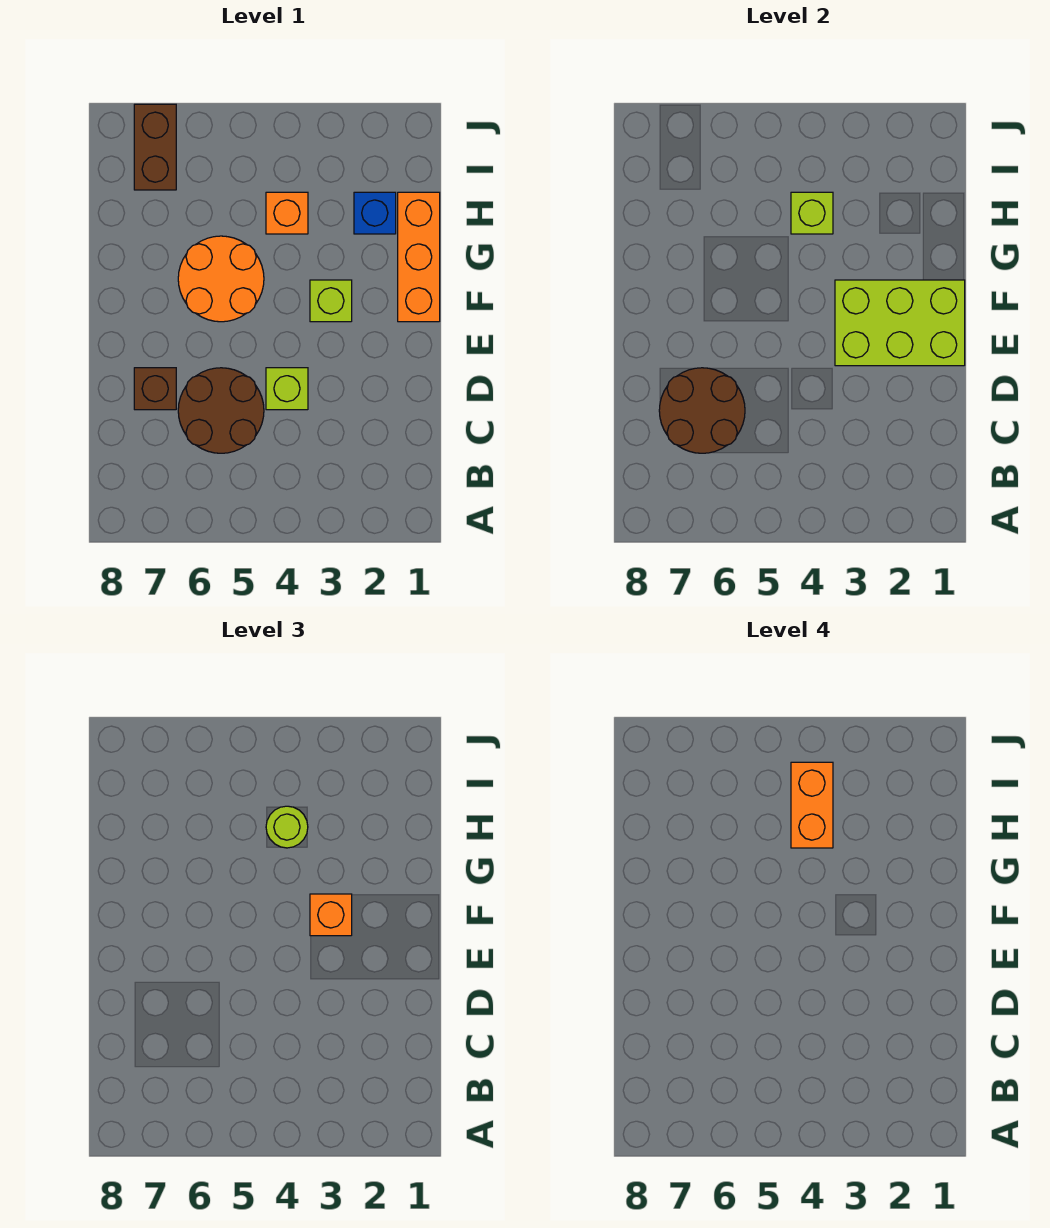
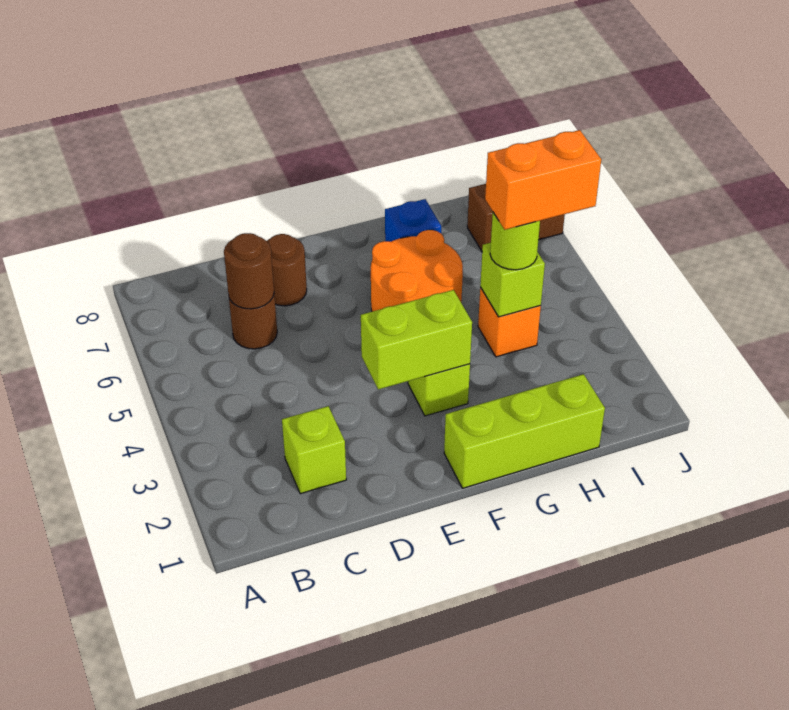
brown round brick C5:D6 level 1 -> brown round brick C6 level 1
brown round brick C6:D7 level 2 -> brown round brick C6 level 2
lime brick D4 level 1 -> lime brick C2 level 1
brown brick D7 level 1 -> brown round brick D7 level 1
lime brick E1:F3 level 2 -> lime brick E3:F3 level 2
orange brick F1:H1 level 1 -> lime brick F1:H1 level 1
orange brick F3 level 3 -> none
blue brick H2 level 1 -> blue brick G7 level 1

